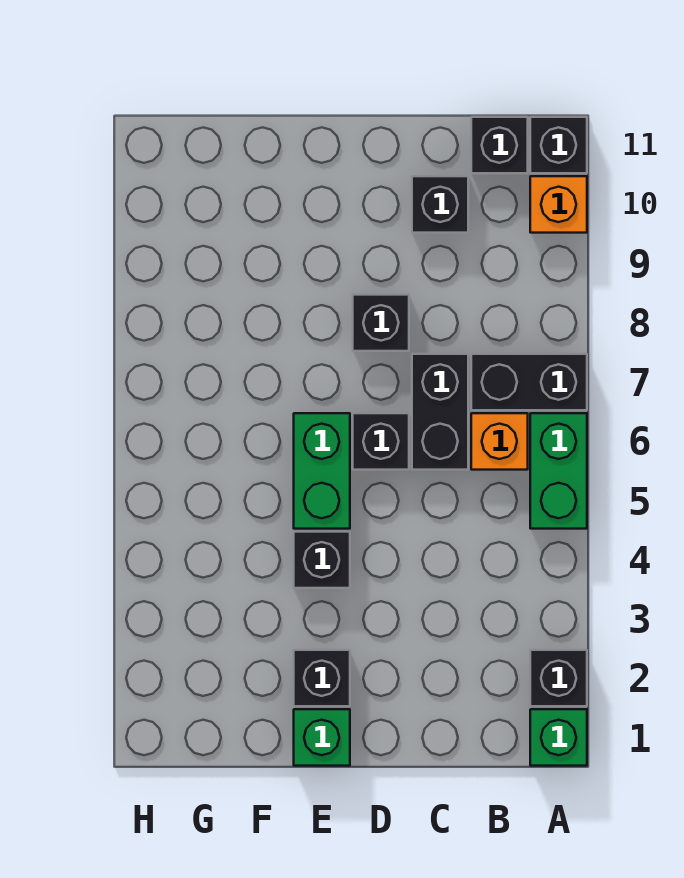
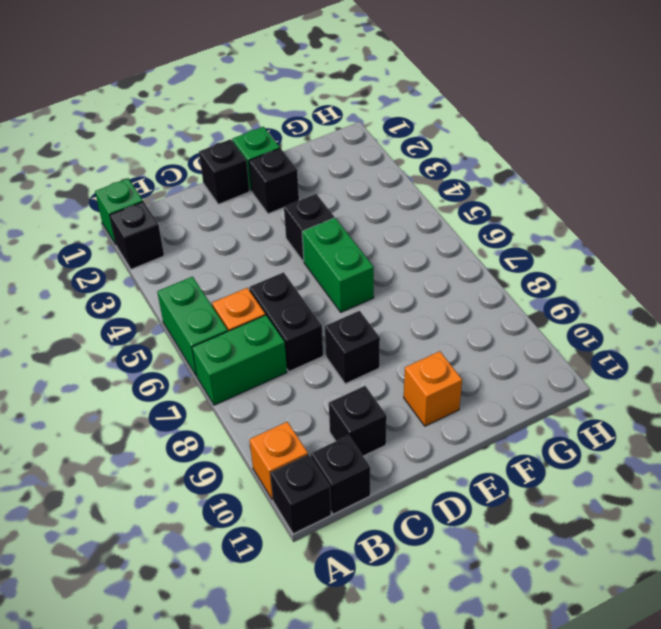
black brick A7:B7 level 1 -> green brick A7:B7 level 1
black brick D6 level 1 -> black brick D1 level 1
none -> orange brick E10 level 1

